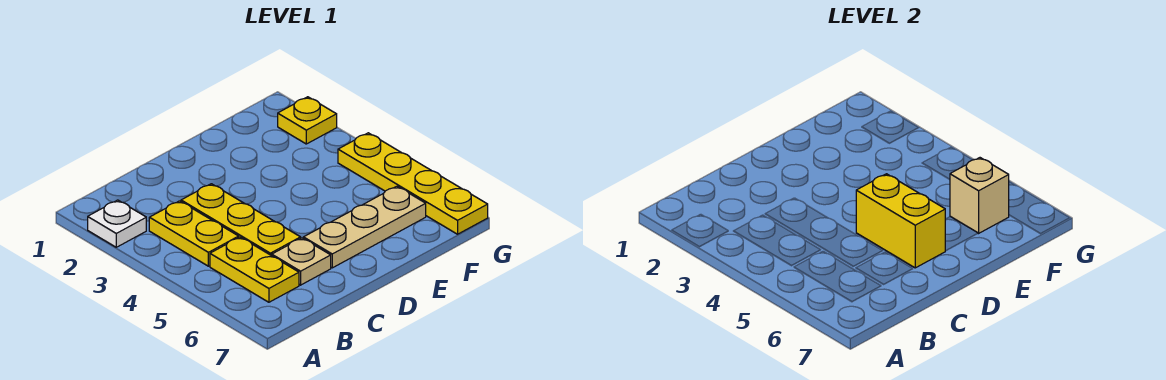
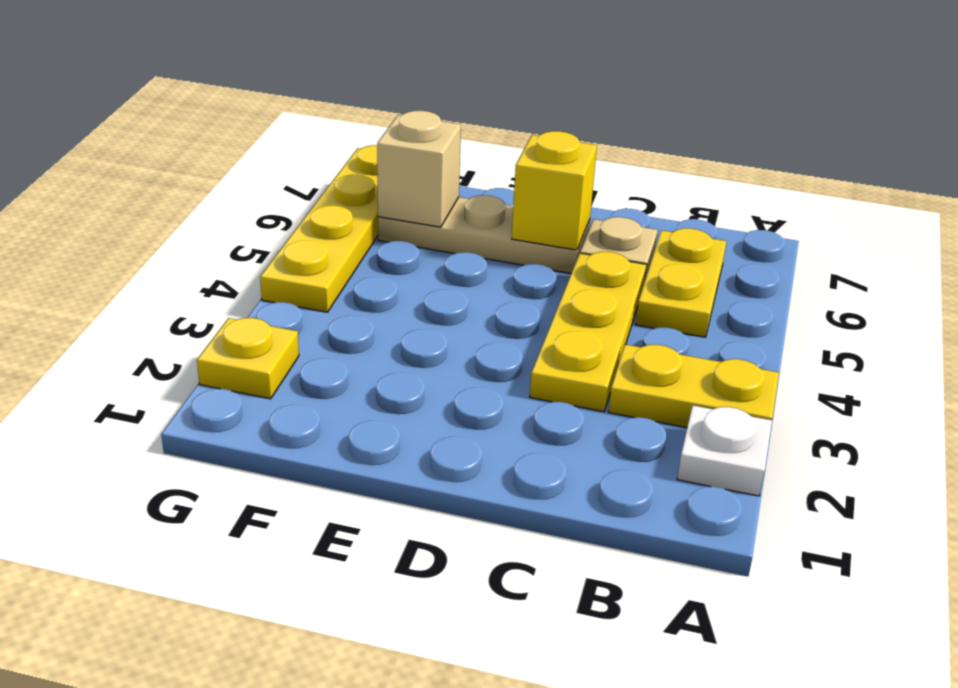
yellow plate B3:B4 level 1 -> yellow plate A3:B3 level 1
yellow brick D5:D6 level 2 -> yellow brick D6 level 2

